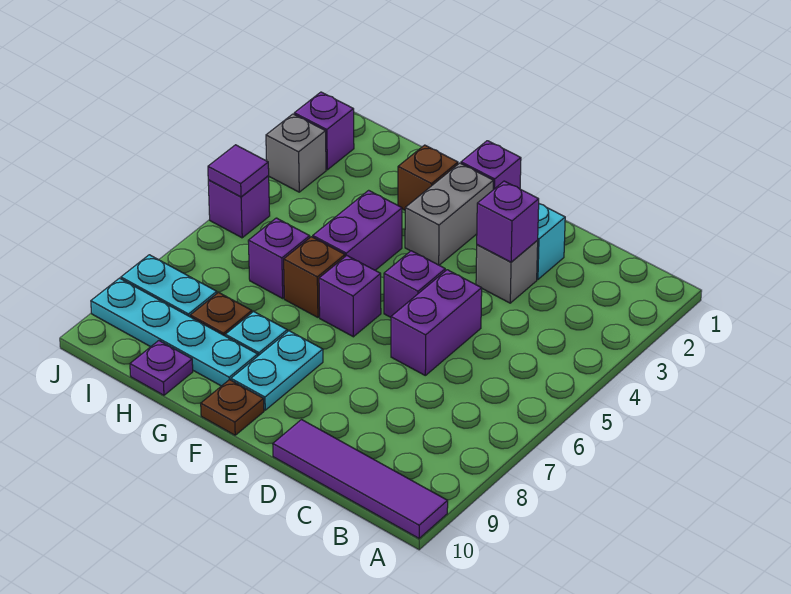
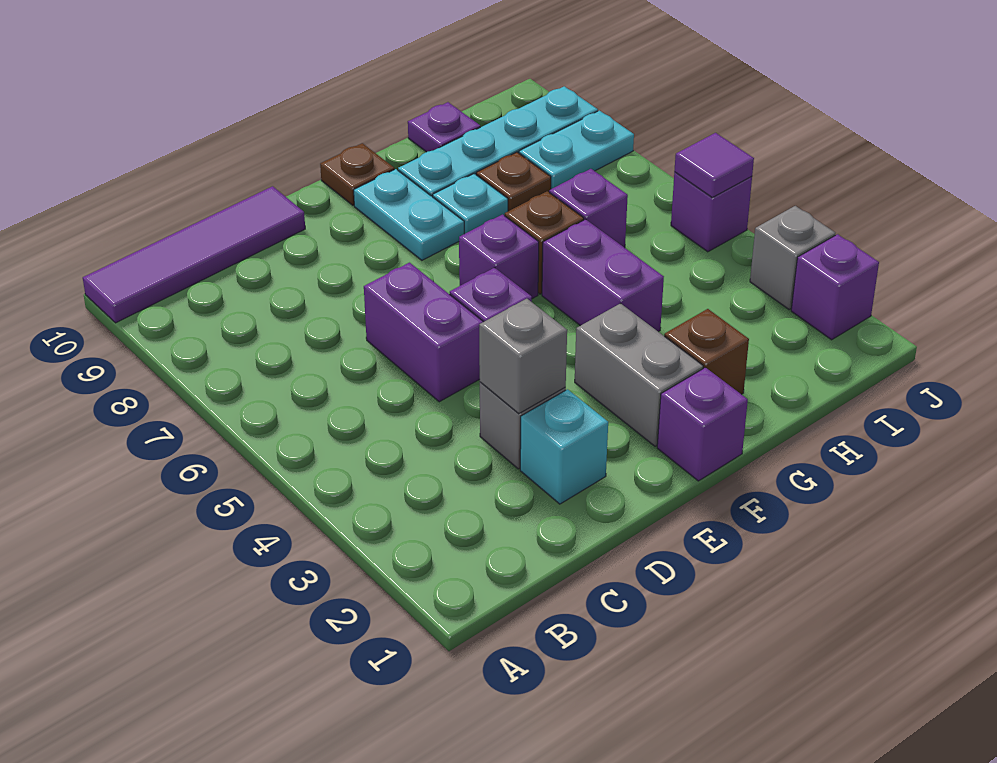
purple brick D3 level 2 -> grey brick D3 level 2

